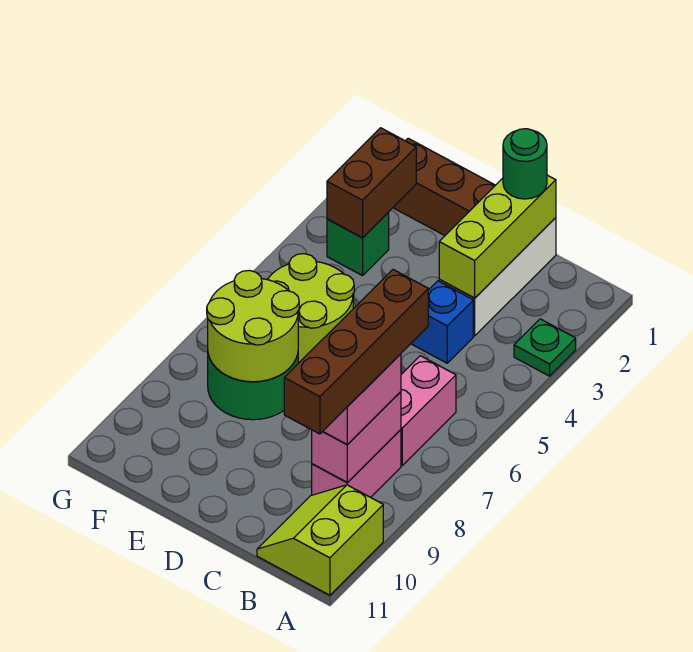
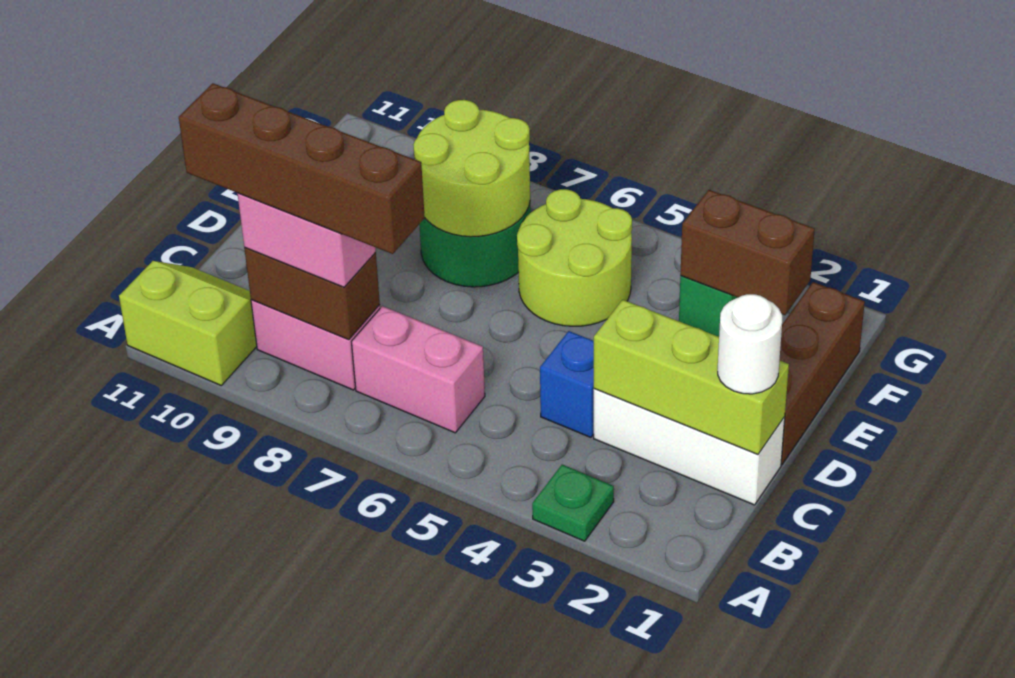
pink brick B8:B9 level 2 -> brown brick B8:B9 level 2
green round brick C1 level 3 -> white round brick C1 level 3

